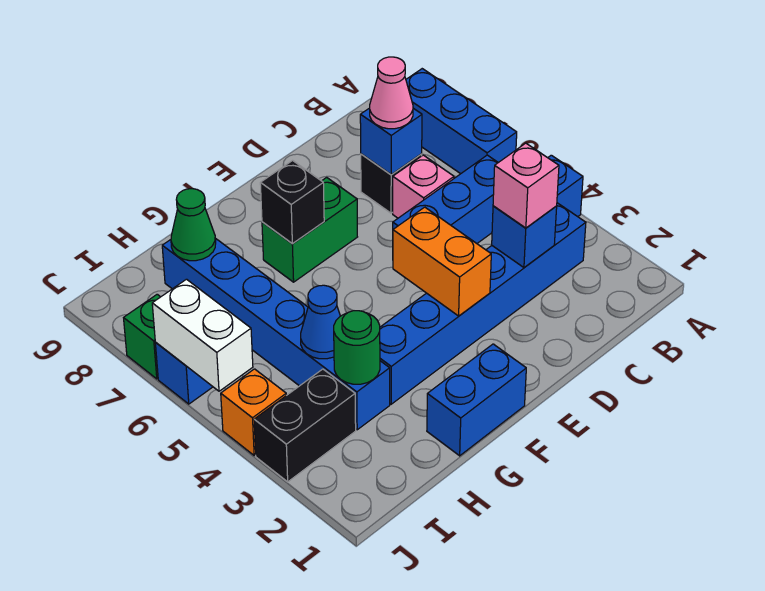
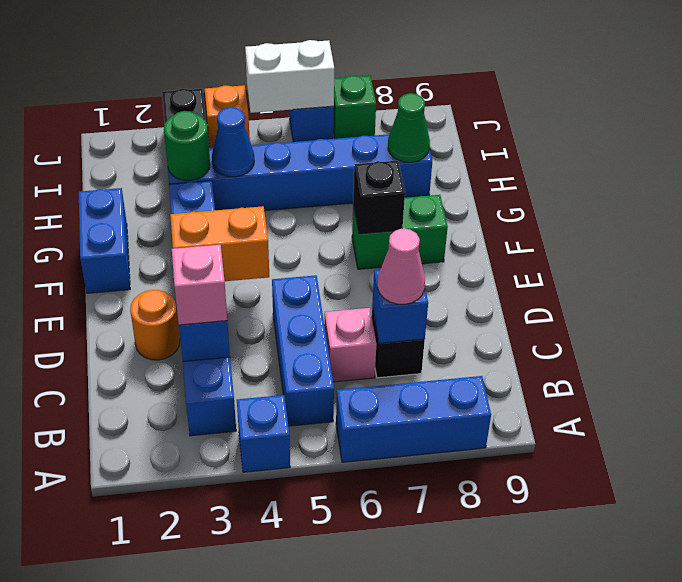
none -> orange round brick D2 level 1
green brick E7:F7 level 1 -> green brick F7:F8 level 1

